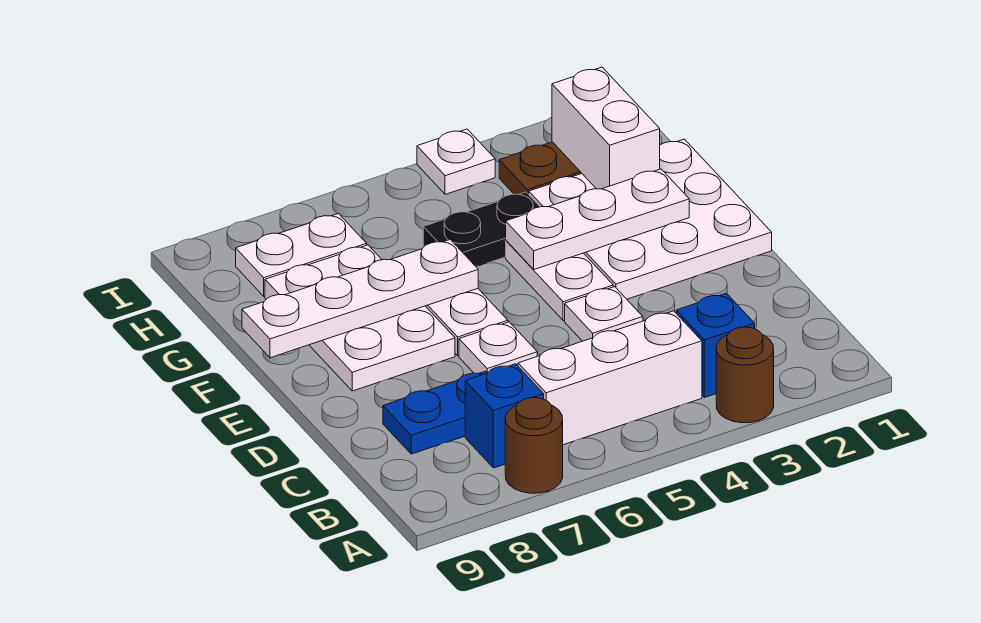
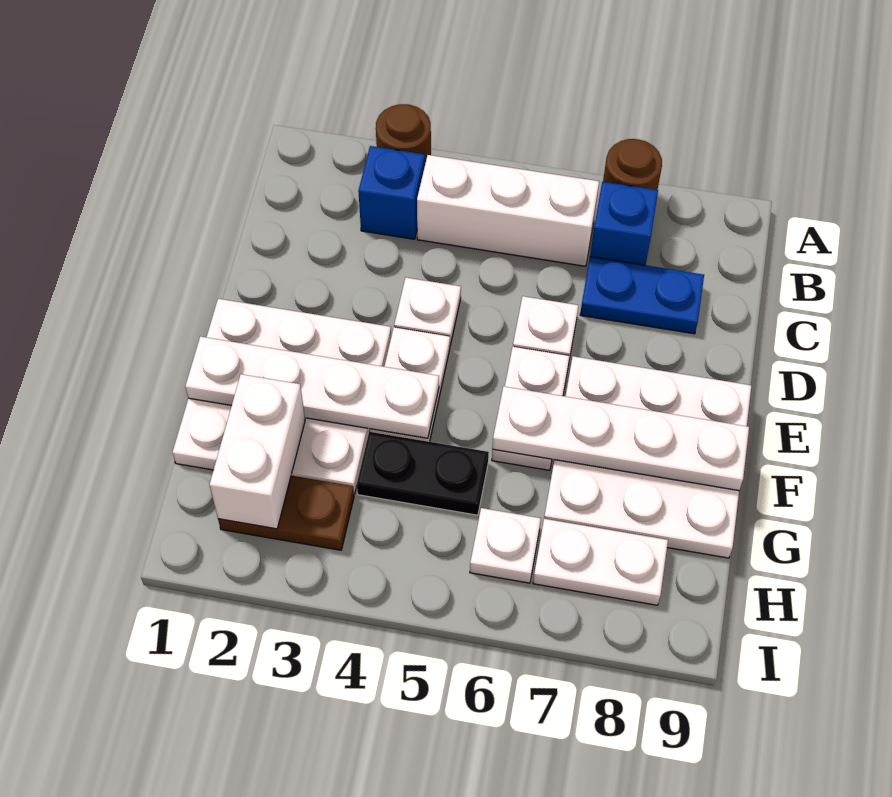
white plate E7:G8 level 1 -> white plate E7:G9 level 1
white plate F2:F4 level 2 -> white plate F1:F4 level 2
white plate I4 level 1 -> white plate H6 level 1

